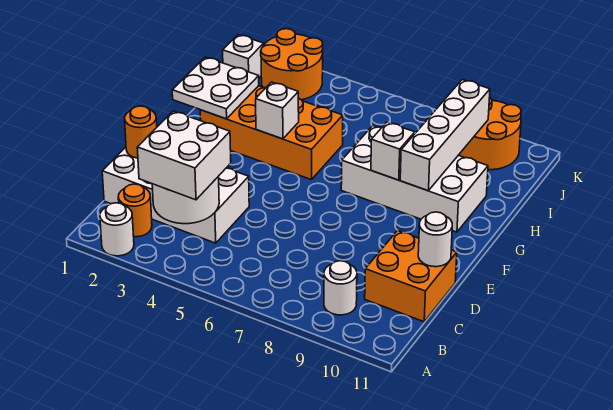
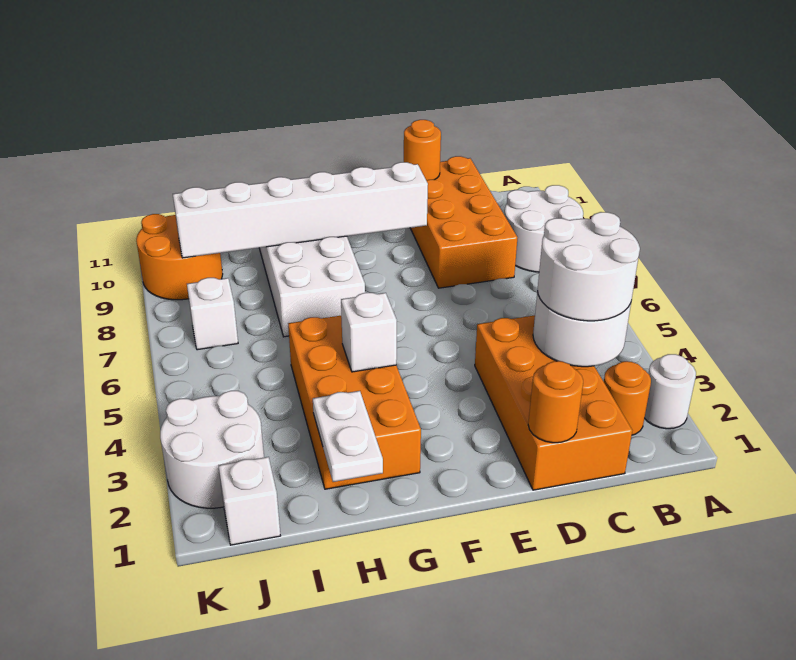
white brick B3:C4 level 3 -> white round brick B3:C4 level 3
white round brick B9 level 1 -> white round brick A8:B9 level 1
white brick C1:D4 level 1 -> orange brick C1:D4 level 1
orange brick C10:D11 level 1 -> orange brick C8:D11 level 1
white round brick D11 level 2 -> orange round brick D11 level 2
white plate G1:H2 level 2 -> white plate H1:H2 level 2
white brick G8 level 2 -> white brick J7 level 1
white brick G9:J9 level 2 -> white brick E9:J9 level 2
orange round brick J2:K3 level 1 -> white round brick J2:K3 level 1

